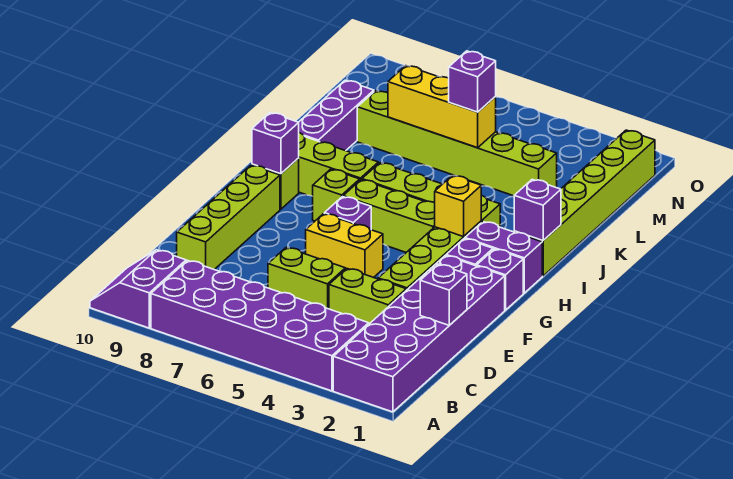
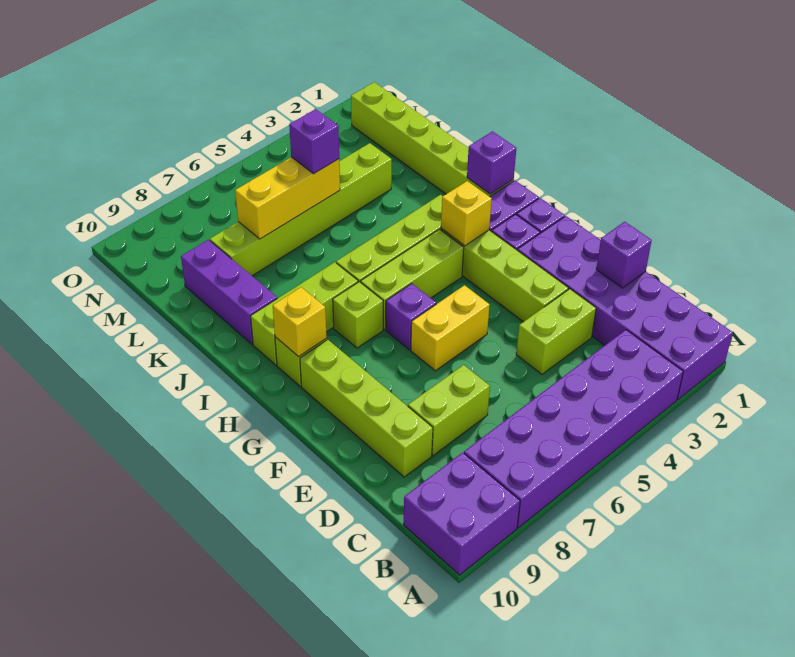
purple slope A9:B10 level 1 top 9 -> purple brick A9:B10 level 1
lime brick D5:D6 level 1 -> lime brick D7:D8 level 1
purple brick H9 level 2 -> yellow brick H9 level 2

